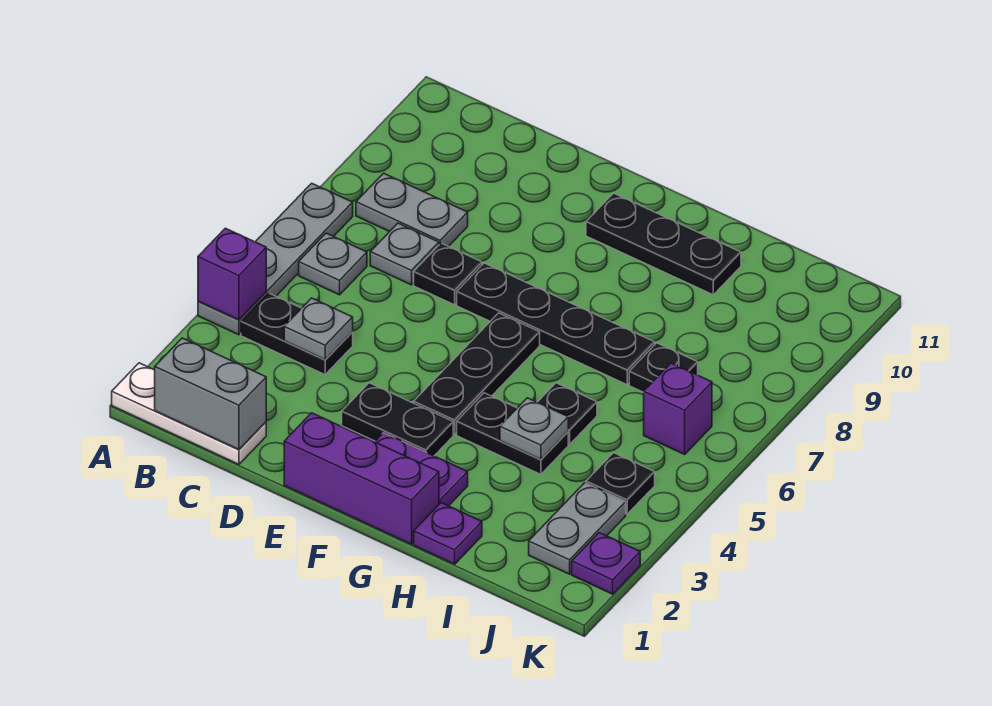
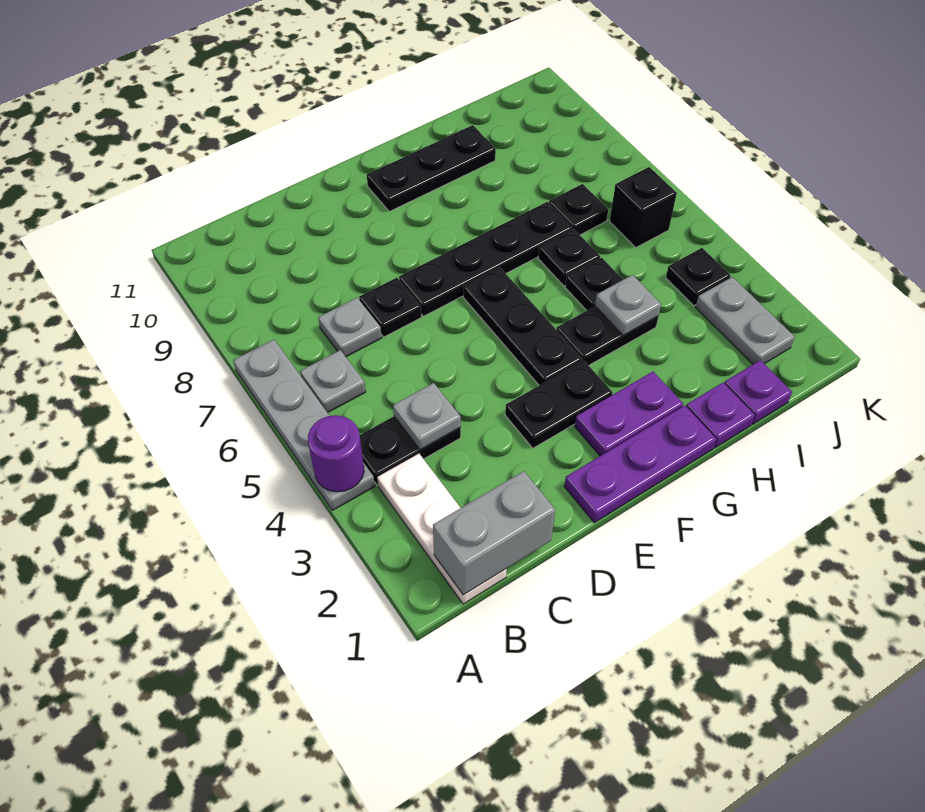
white plate A1:C1 level 1 -> white plate B1:B3 level 1
purple brick A4 level 2 -> purple round brick A4 level 2
grey plate B8:C8 level 1 -> none
purple brick E1:G1 level 1 -> purple plate E1:G1 level 1
none -> black plate H6 level 1
purple brick J6 level 1 -> black brick J6 level 1
purple plate K2 level 1 -> purple plate I1 level 1

